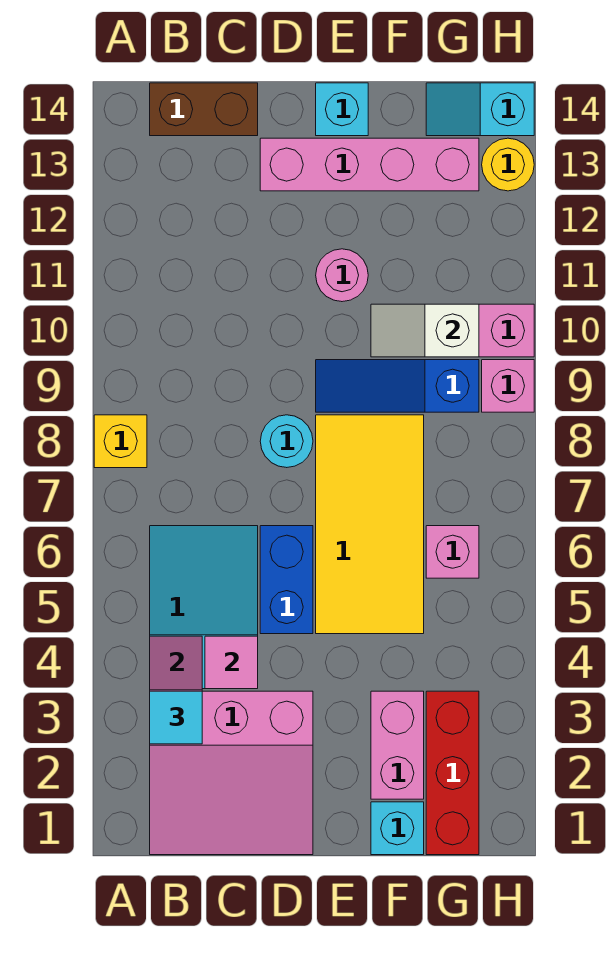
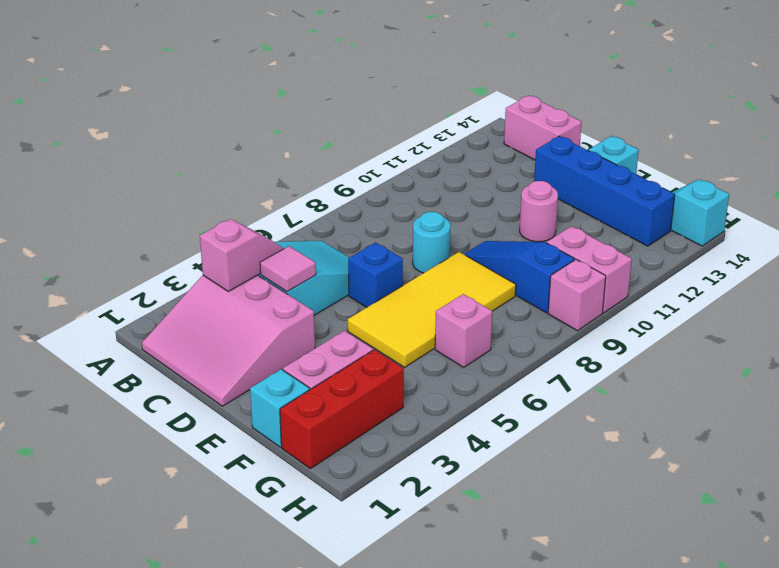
yellow brick A8 level 1 -> none
cyan tile B3 level 3 -> none
brown brick B14:C14 level 1 -> pink brick B14:C14 level 1
blue brick D5:D6 level 1 -> blue brick D6 level 1
pink brick D13:G13 level 1 -> blue brick D13:G13 level 1
white slope F10:G10 level 2 top G -> none
yellow round brick H13 level 1 -> none

